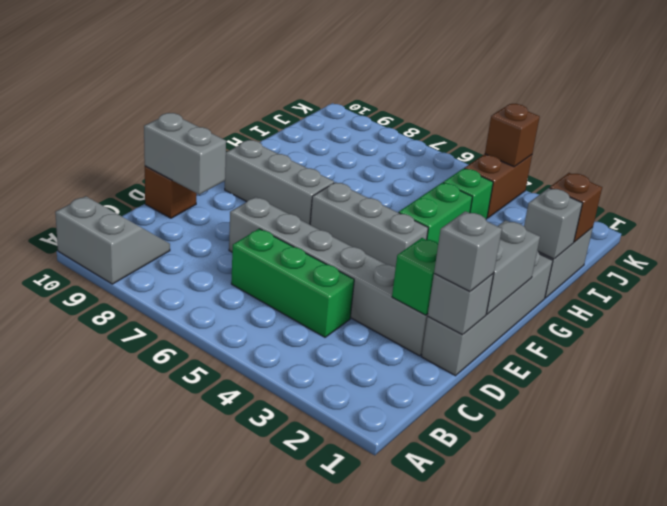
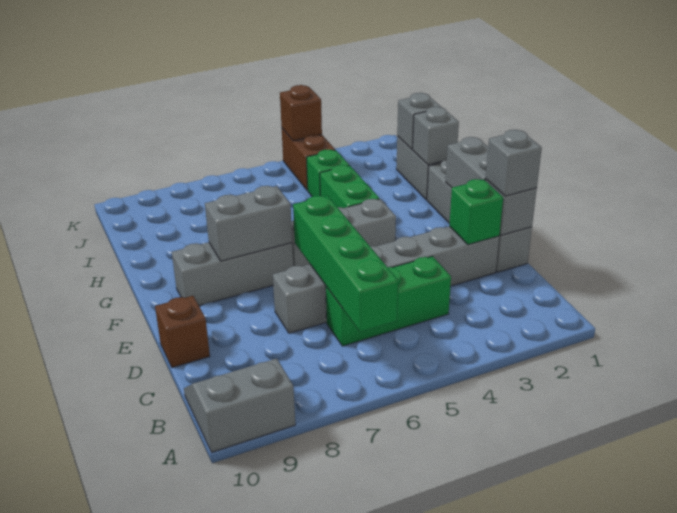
none -> green brick B6:E6 level 2
grey brick D9:D10 level 2 -> grey brick F7:F8 level 2
brown brick I1 level 2 -> grey brick I1 level 2

